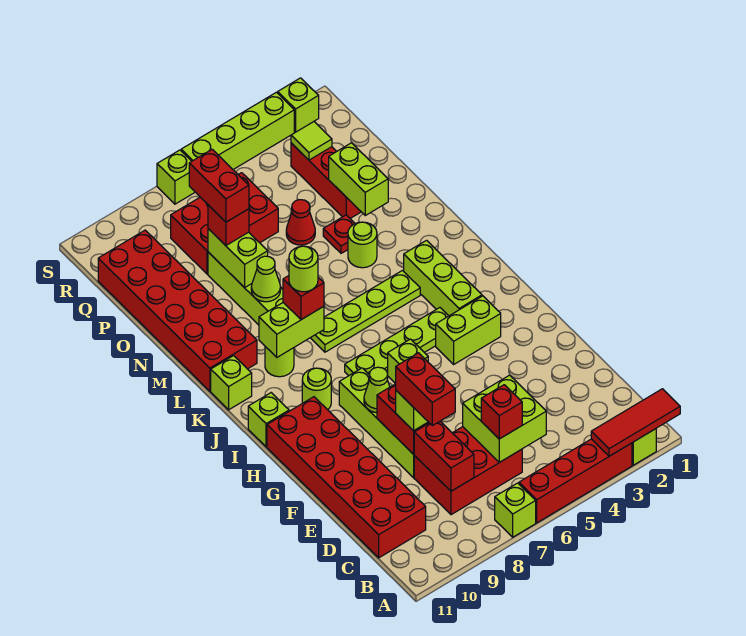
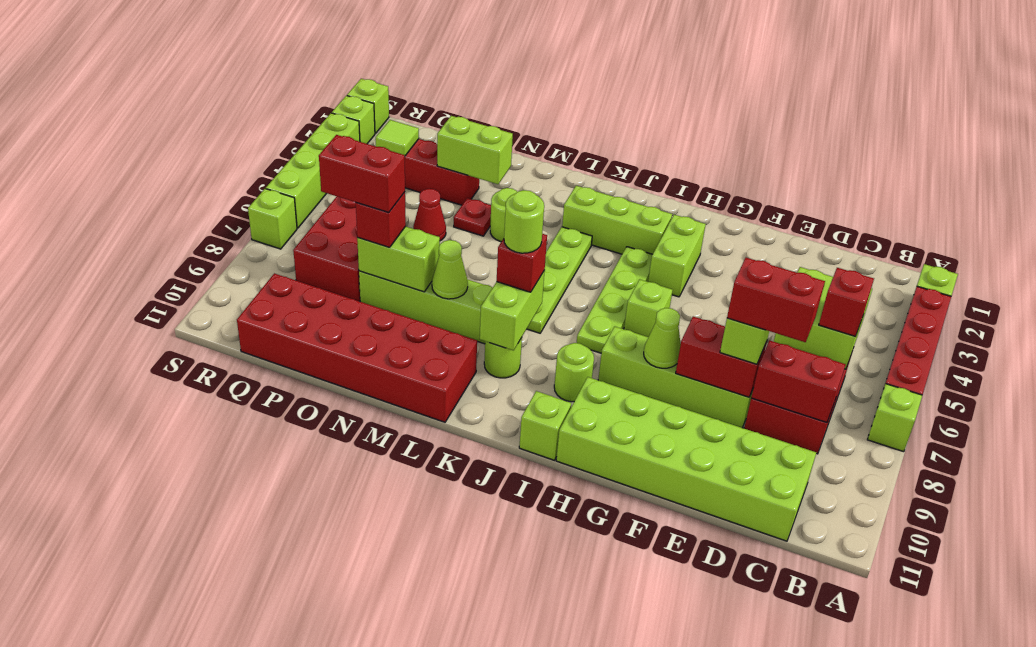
red tile A1:A3 level 2 -> none
red brick C10:H11 level 1 -> lime brick C10:H11 level 1
lime brick K11 level 1 -> lime brick S1 level 1

